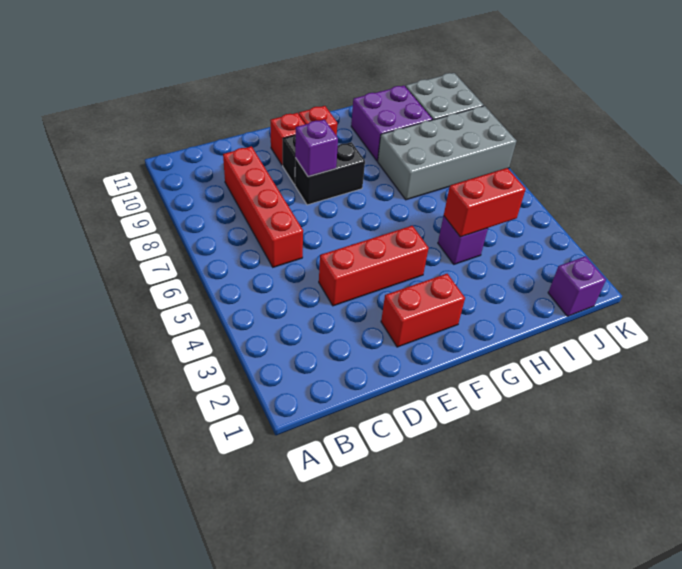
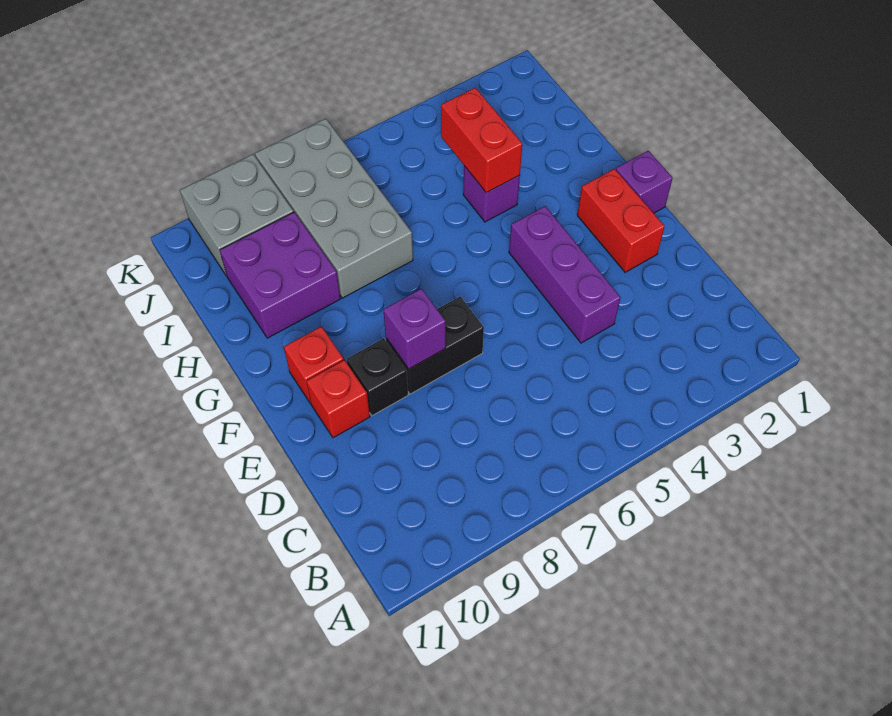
red brick C6:C9 level 1 -> none
red brick D4:F4 level 1 -> purple brick D4:F4 level 1
black brick E8:F8 level 1 -> black brick E7:E8 level 1
purple brick J1 level 1 -> purple brick F1 level 1

